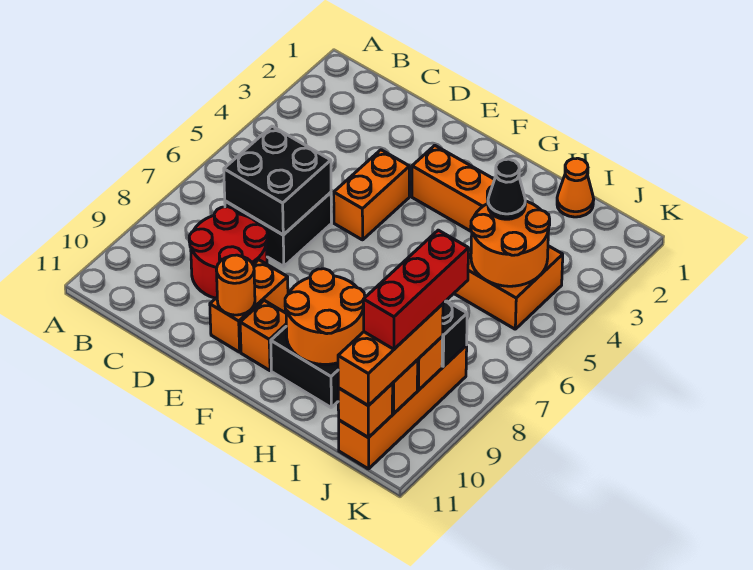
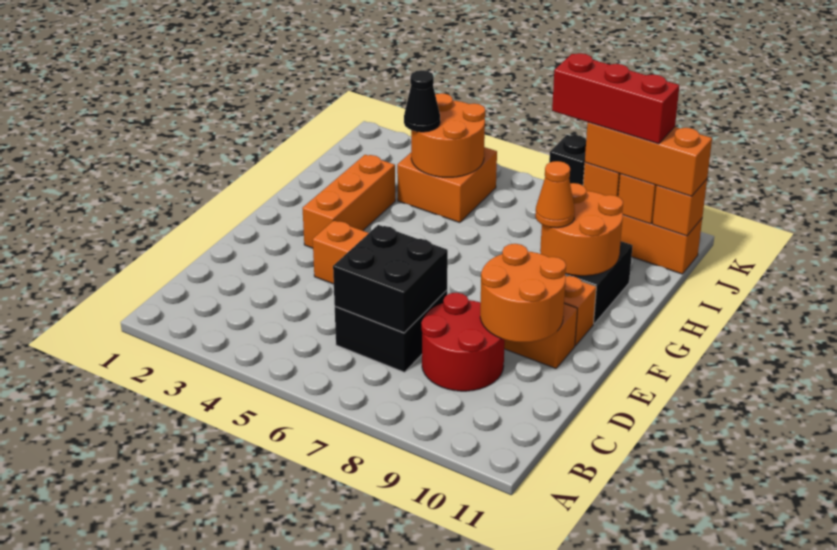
orange round brick E10 level 2 -> orange round brick D9:E10 level 2
orange cone I1 level 1 -> orange cone G9 level 3

